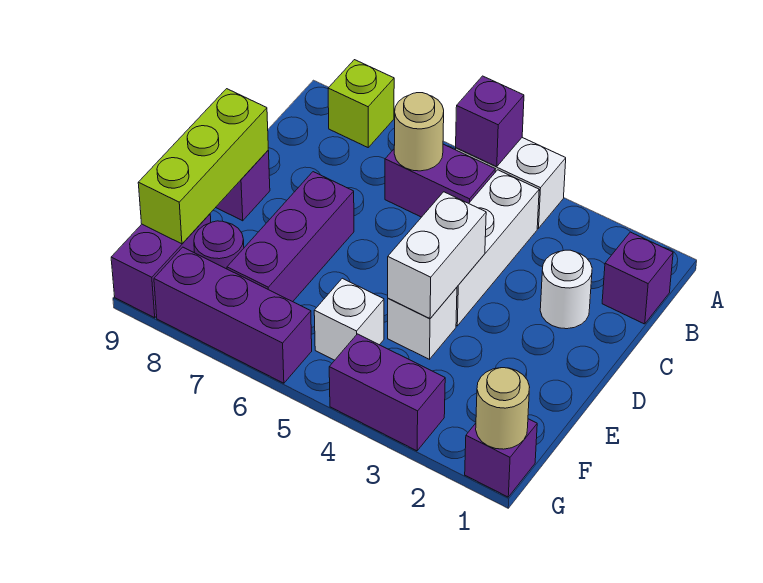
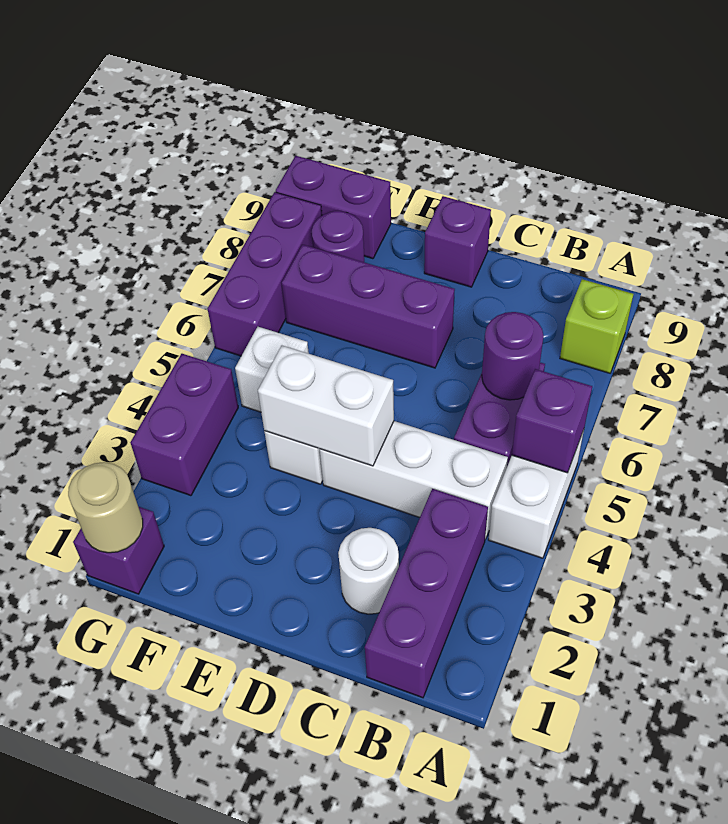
purple brick B1 level 1 -> purple brick B1:B3 level 1
tan round brick B6 level 2 -> purple round brick B6 level 2
lime brick D9:F9 level 2 -> none

